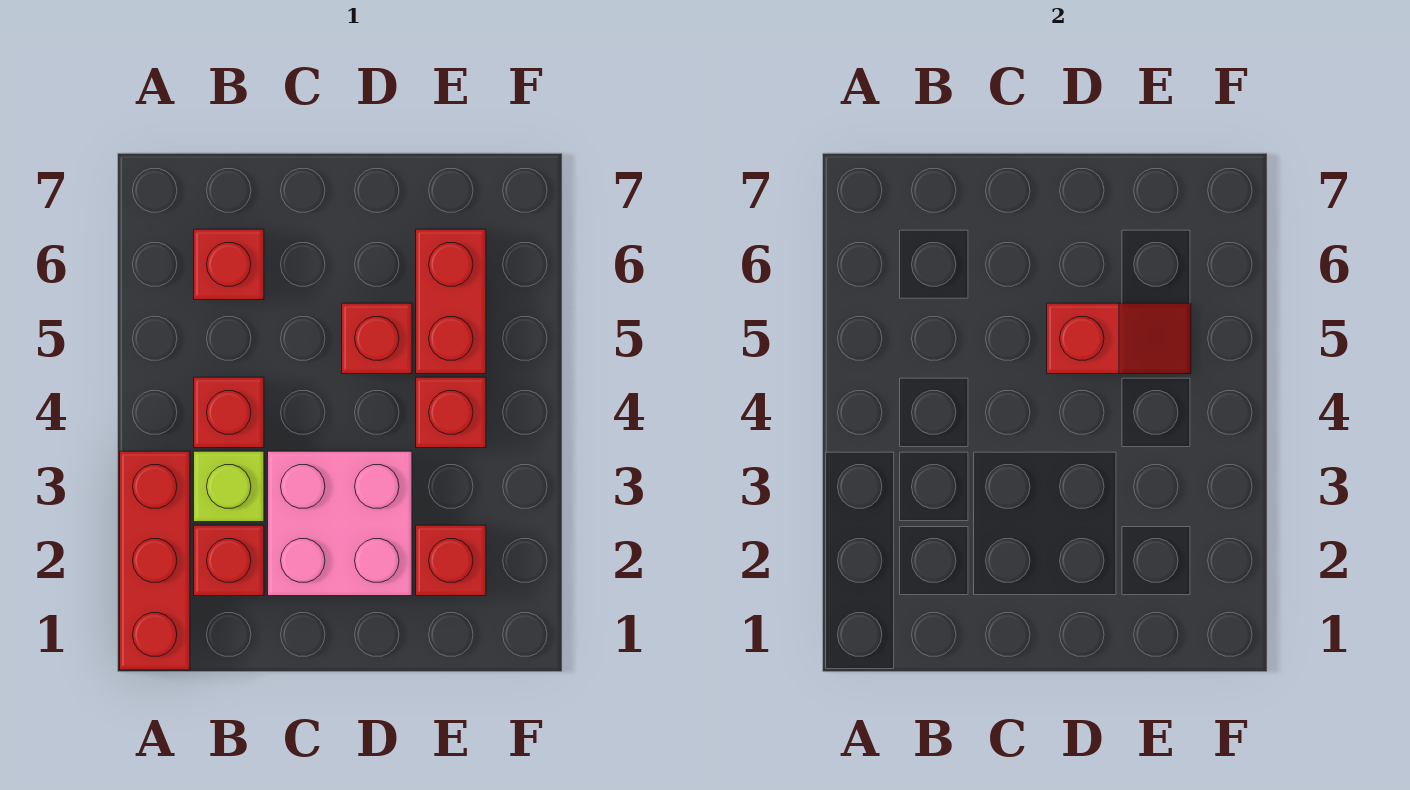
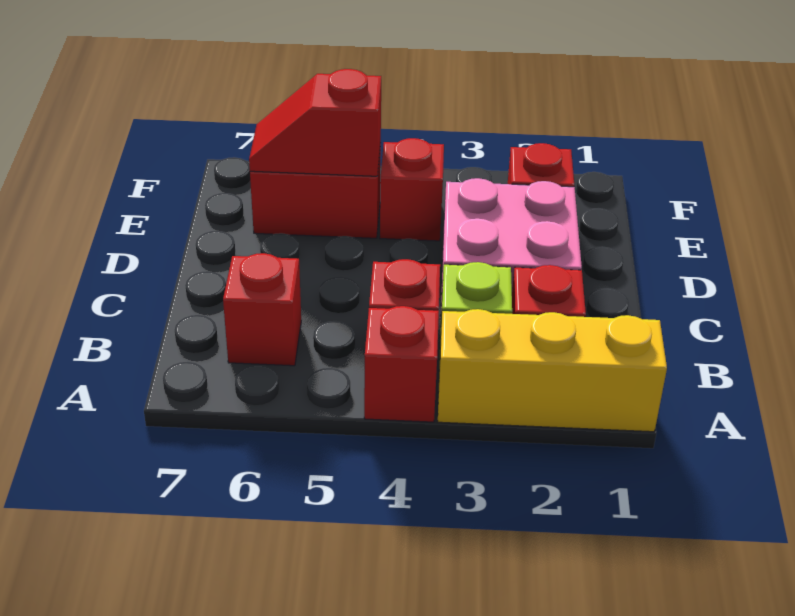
red brick A1:A3 level 1 -> yellow brick A1:A3 level 1
red brick D5 level 1 -> red brick A4 level 1
red slope D5:E5 level 2 top D -> red slope E5:E6 level 2 top 5

